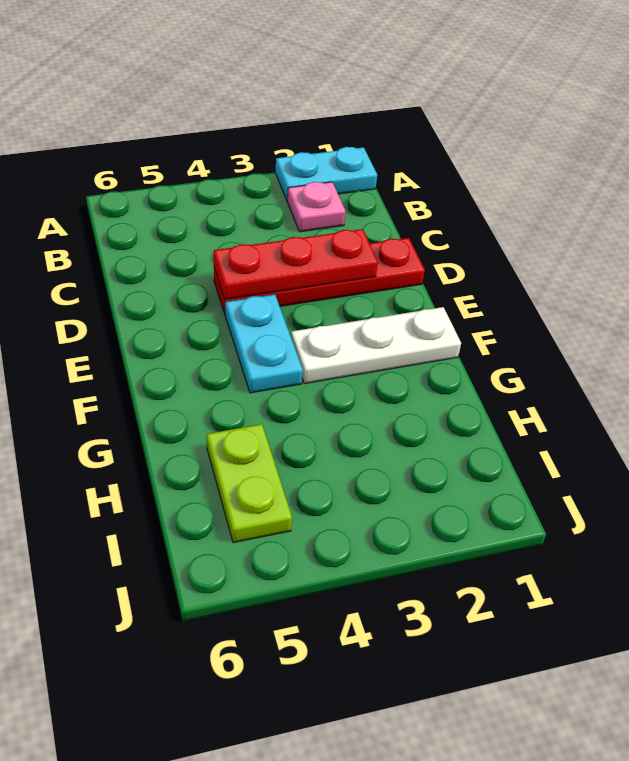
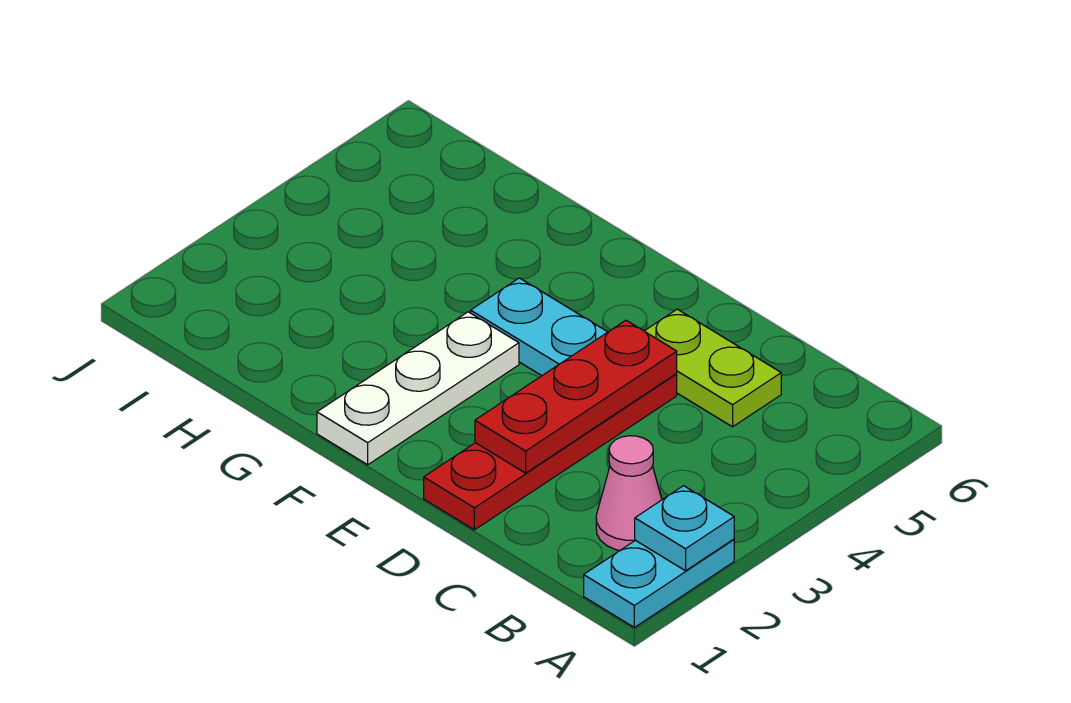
none -> cyan plate A2 level 2
pink plate B2 level 1 -> pink cone B2 level 1
lime plate H5:I5 level 1 -> lime plate C5:D5 level 1

